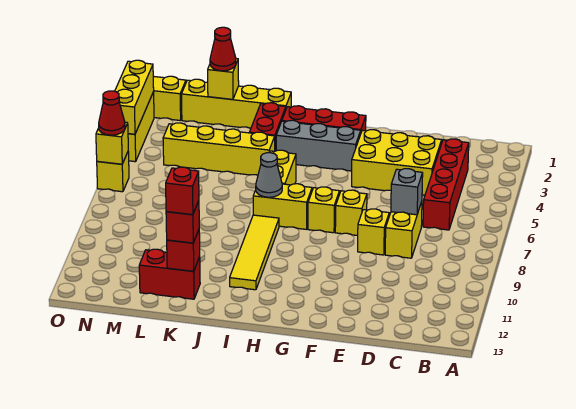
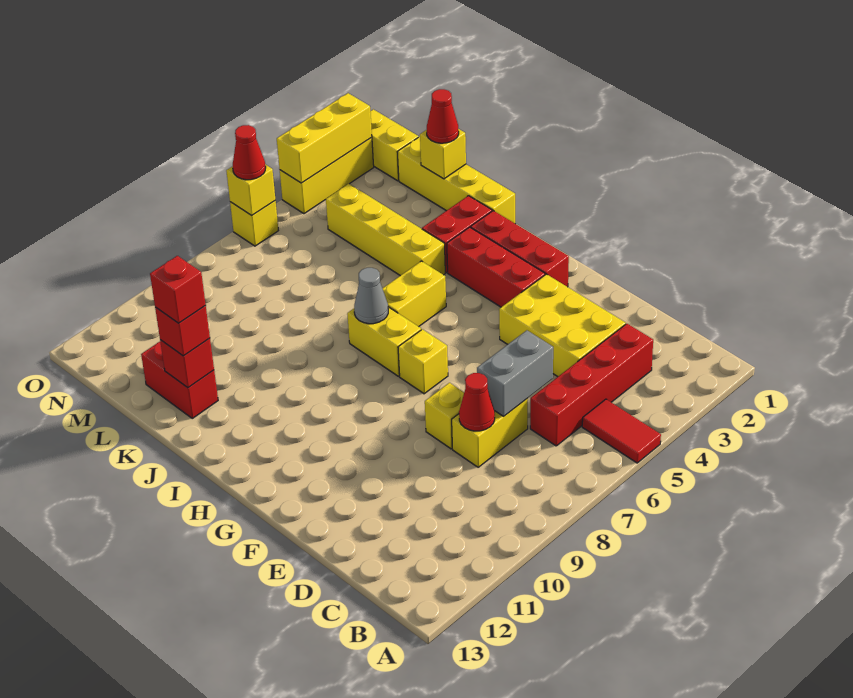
none -> red tile A5:B5 level 1
grey brick D7 level 2 -> grey brick D6:D7 level 2
none -> red cone D8 level 2
yellow brick F7 level 1 -> none
grey brick G3:I3 level 1 -> red brick G3:I3 level 1
yellow tile I8:I11 level 1 -> none

